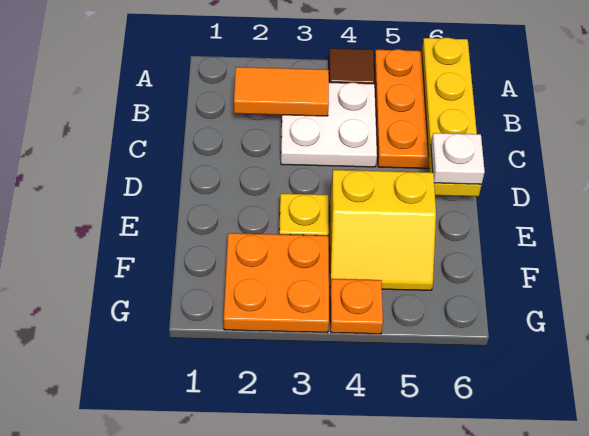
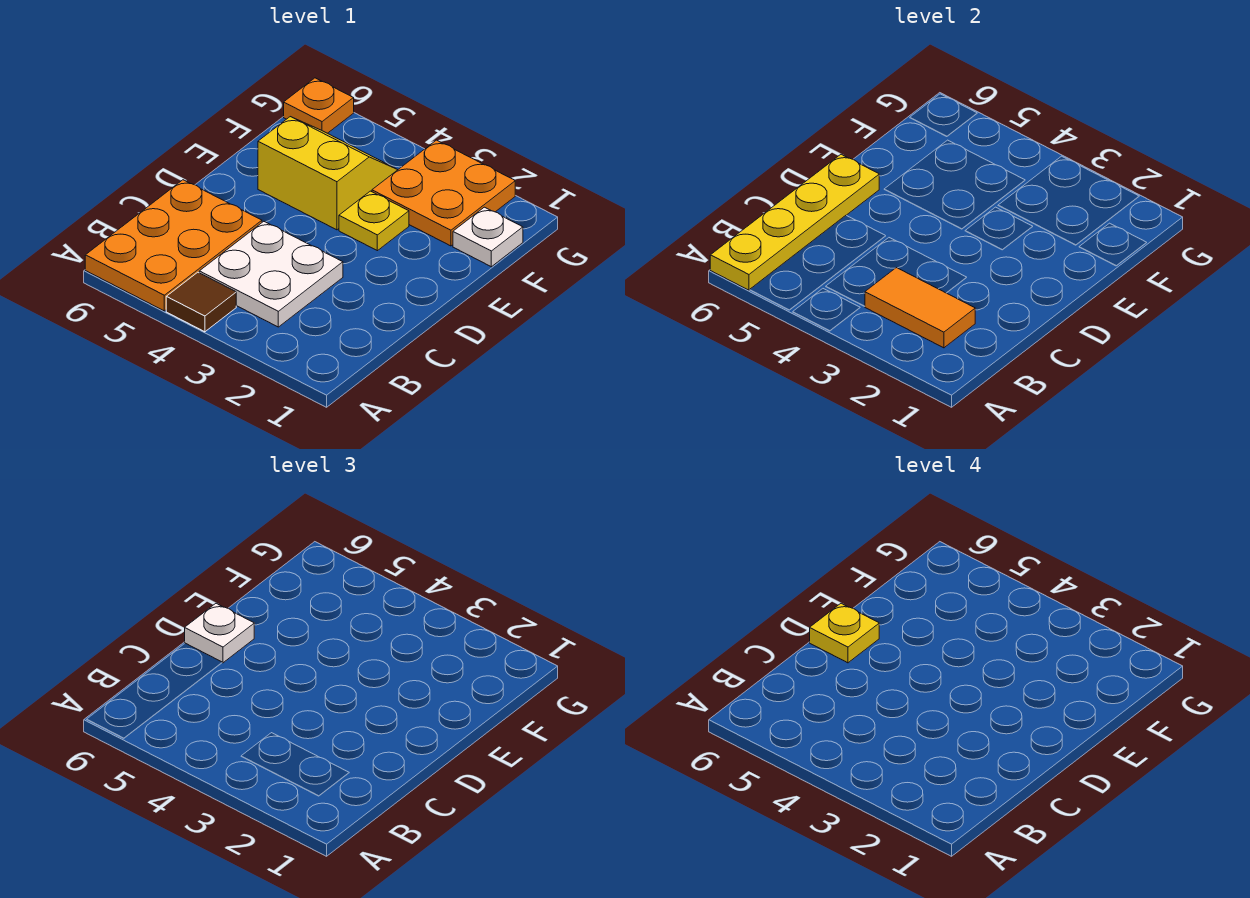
none -> yellow plate D6 level 4
none -> white plate F1 level 1
orange plate G4 level 1 -> orange plate G6 level 1

